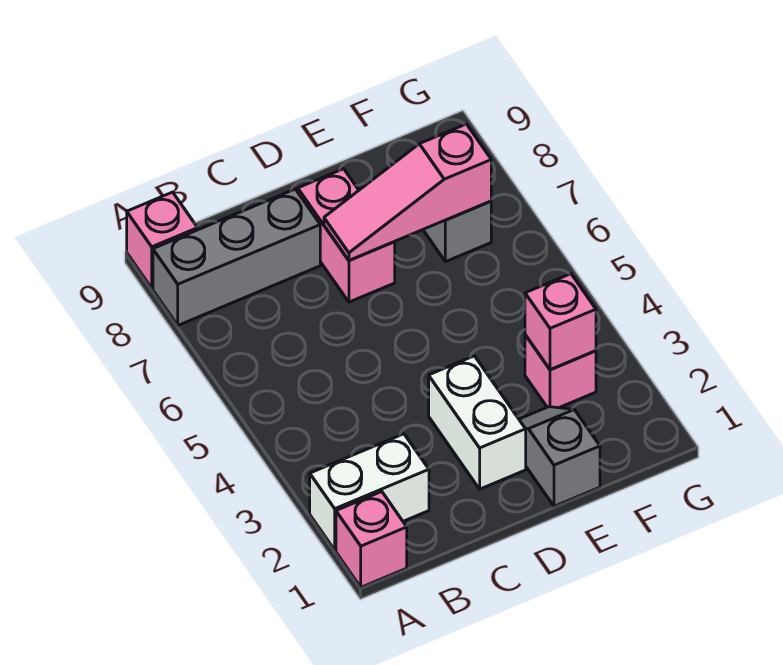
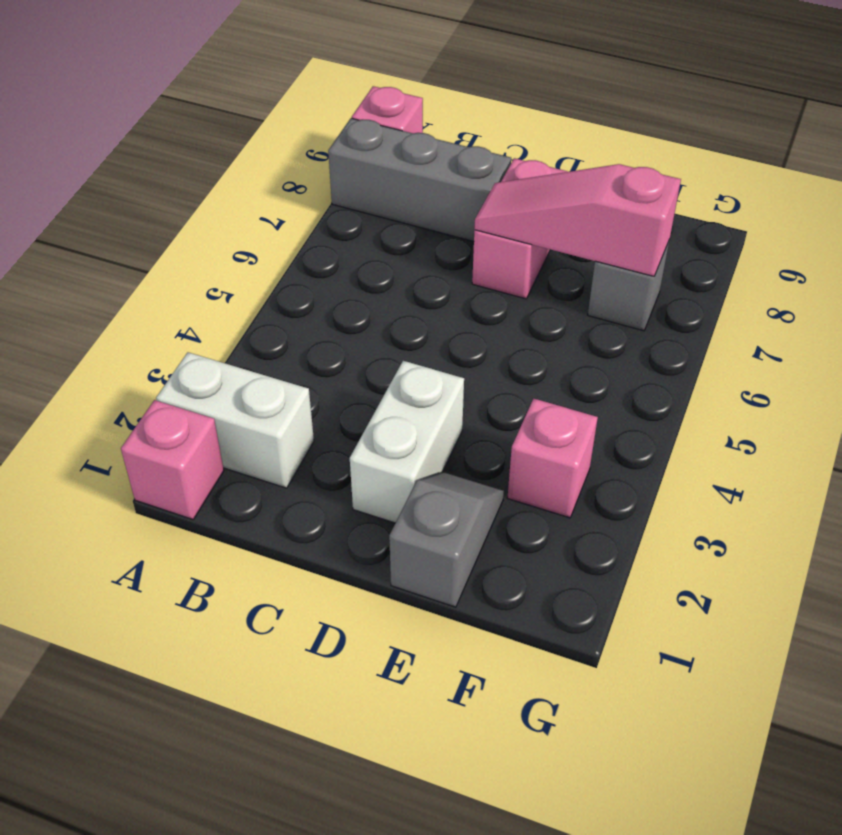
pink brick F3 level 2 -> none

